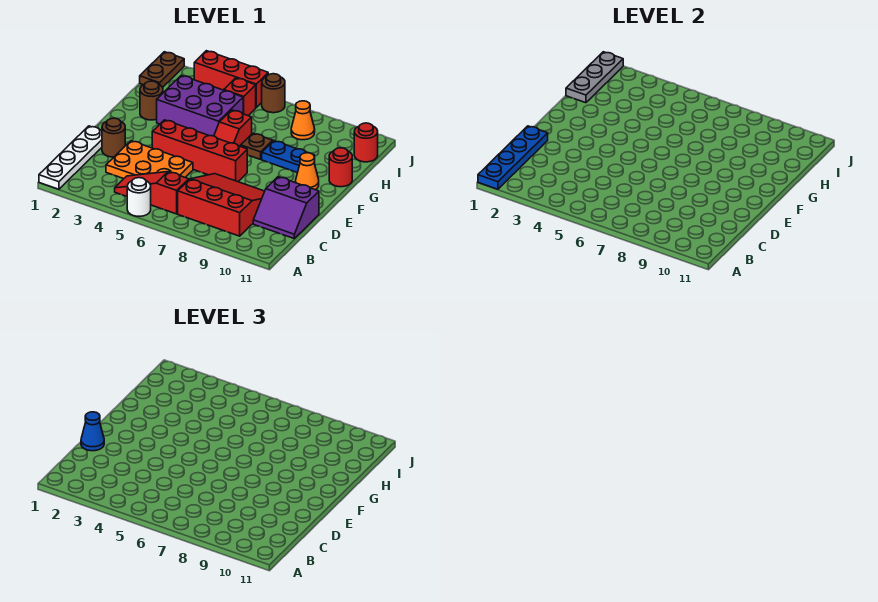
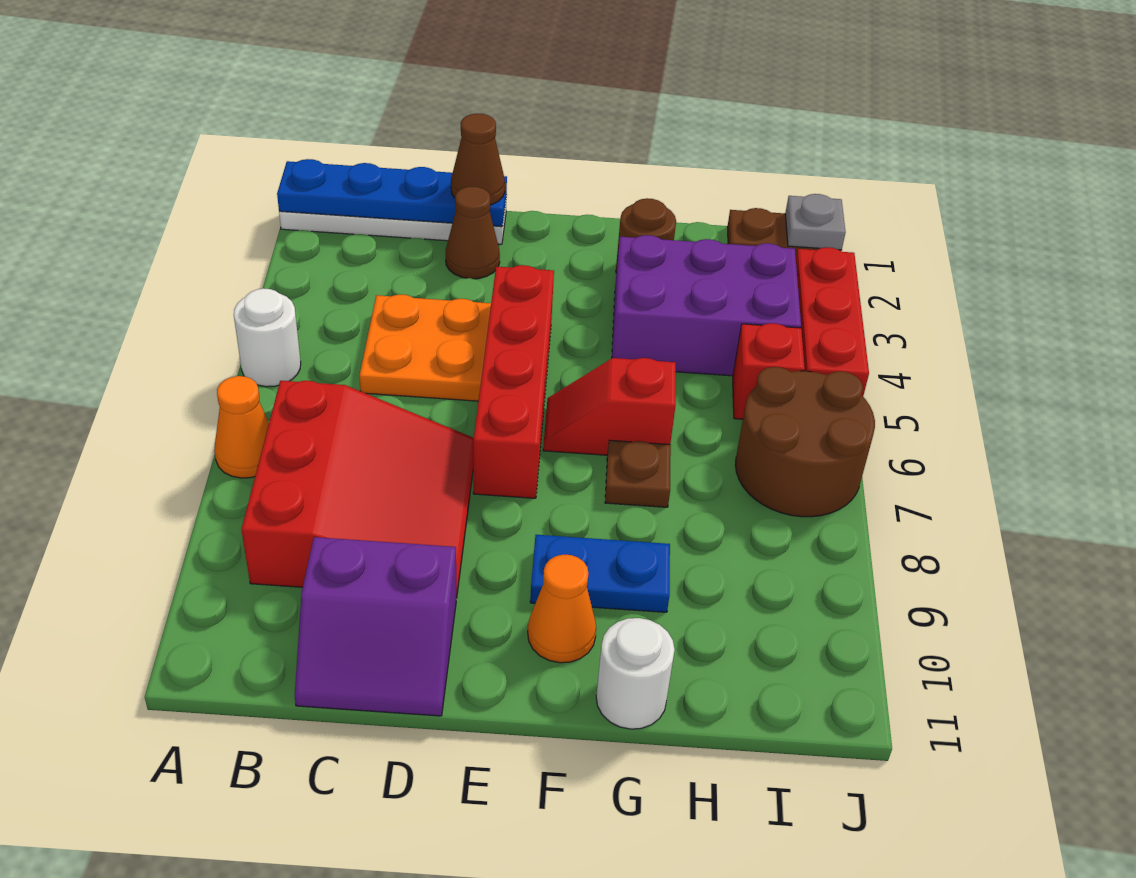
red slope B4:B6 level 1 top 6 -> none
orange plate C3:D5 level 1 -> orange plate C4:D5 level 1
purple slope C10:D11 level 1 top D -> purple slope C10:D11 level 1 top 10
blue cone D1 level 3 -> brown cone D1 level 3
brown round brick D2 level 1 -> brown cone D2 level 1
purple brick G3:H5 level 1 -> purple brick G3:I4 level 1
blue plate G8:G9 level 1 -> blue plate F9:G9 level 1
red round brick G11 level 1 -> white round brick G11 level 1
grey plate H1:J1 level 2 -> grey plate J1 level 2
orange cone I8 level 1 -> orange cone A7 level 1
red round brick I11 level 1 -> none
brown round brick J6 level 1 -> brown round brick I6:J7 level 1

